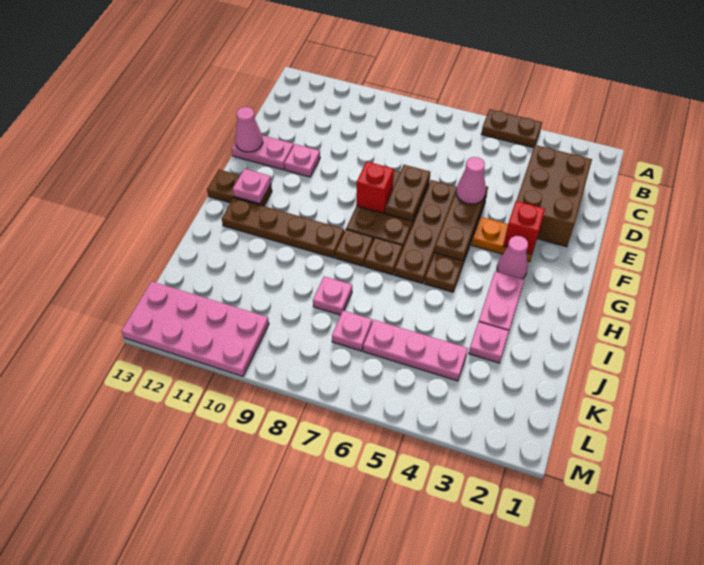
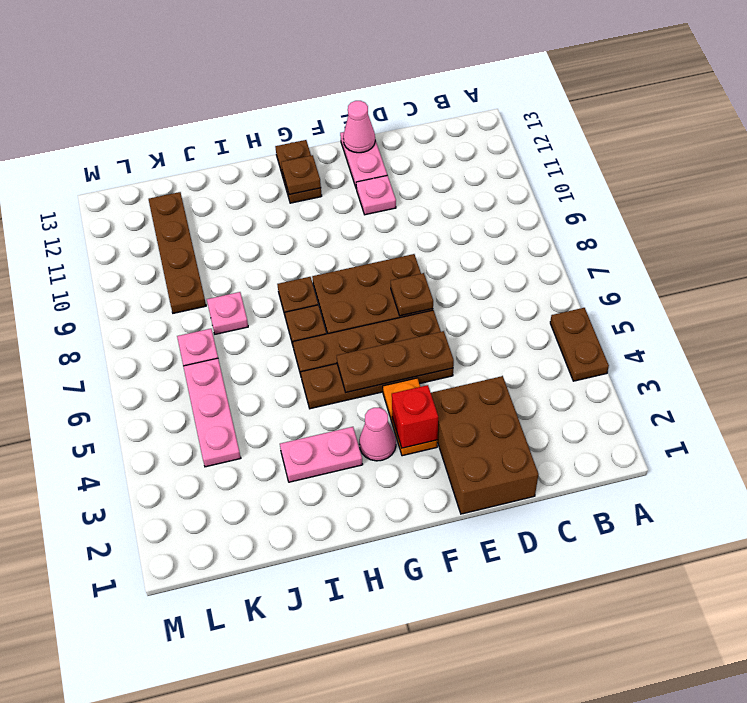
brown brick C2:E3 level 1 -> brown brick D1:E3 level 1
pink cone E5 level 3 -> none
brown plate E7:F7 level 2 -> brown plate E7 level 2
red brick F8 level 2 -> none
pink plate G12 level 2 -> brown plate G12 level 2
brown plate H9:H12 level 1 -> brown plate K9:K12 level 1
pink plate J3 level 1 -> none
pink plate L10:M13 level 1 -> none

